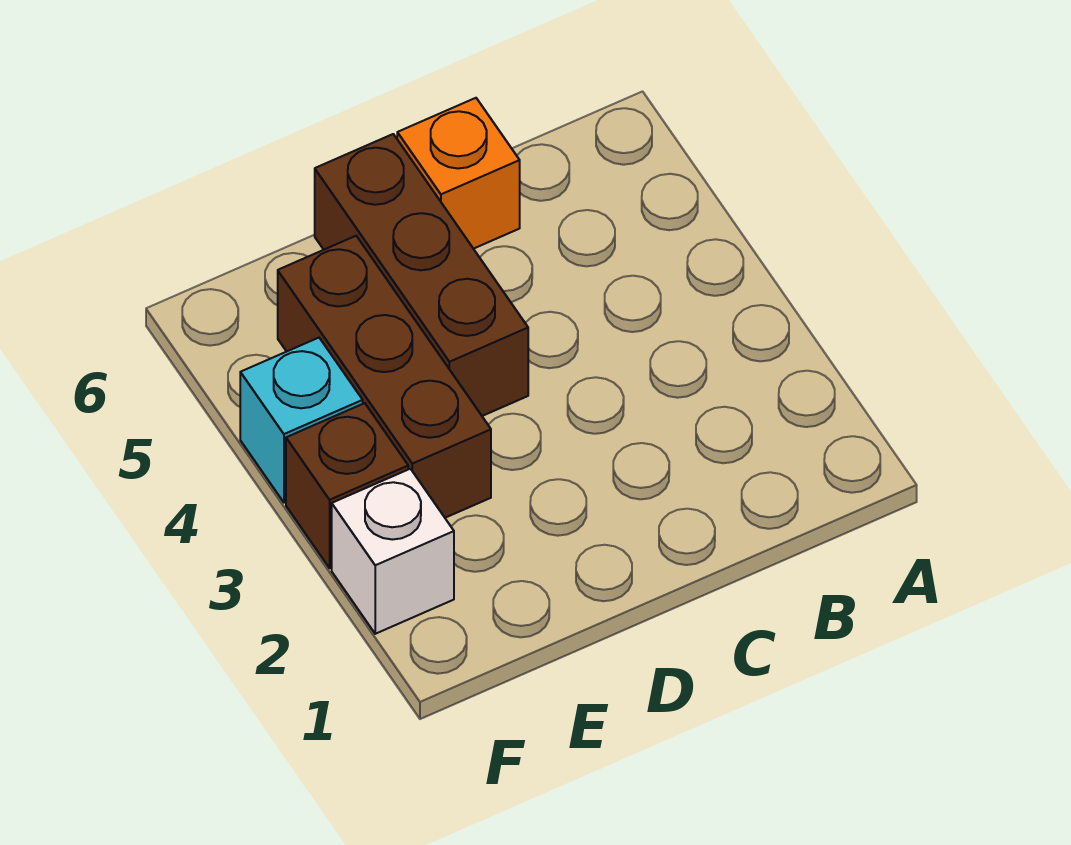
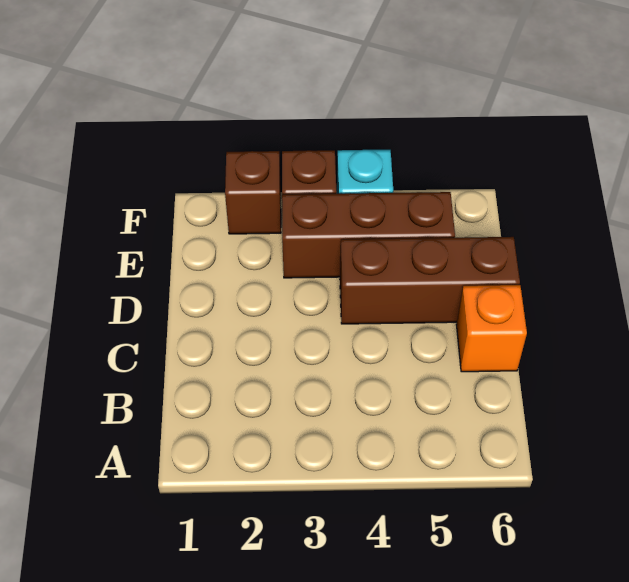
white brick F2 level 1 -> brown brick F2 level 1

